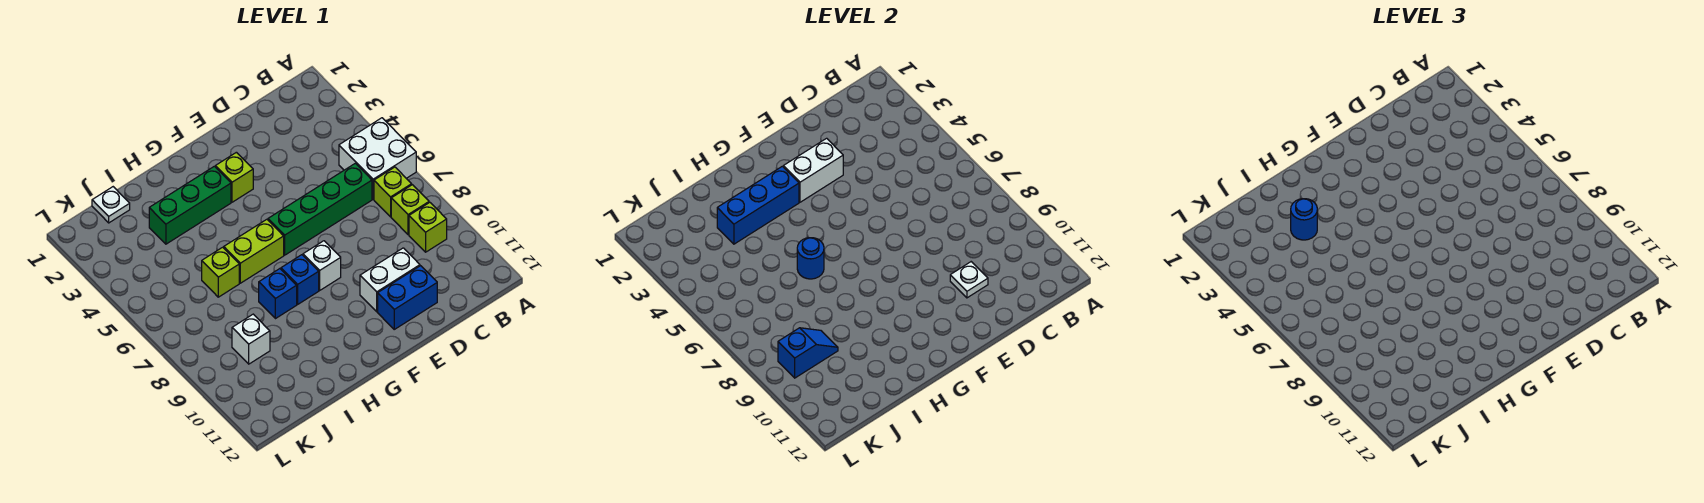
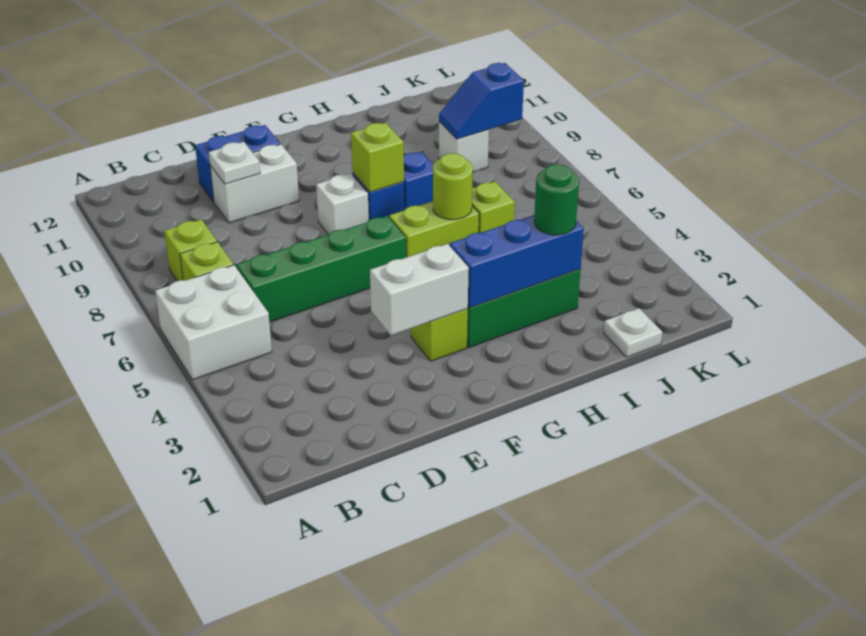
lime brick B9 level 1 -> lime brick G8 level 2
blue round brick H6 level 2 -> lime round brick H6 level 2
blue round brick I3 level 3 -> green round brick I3 level 3

